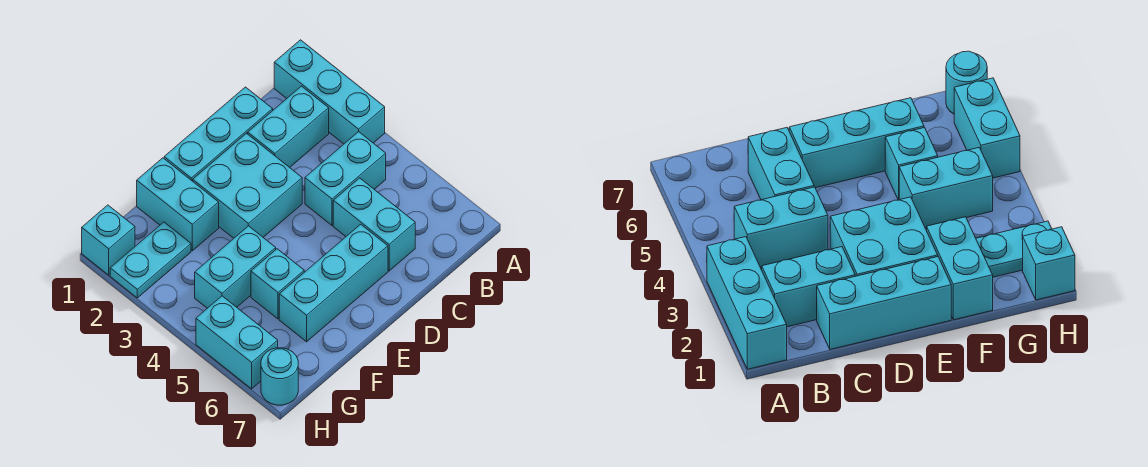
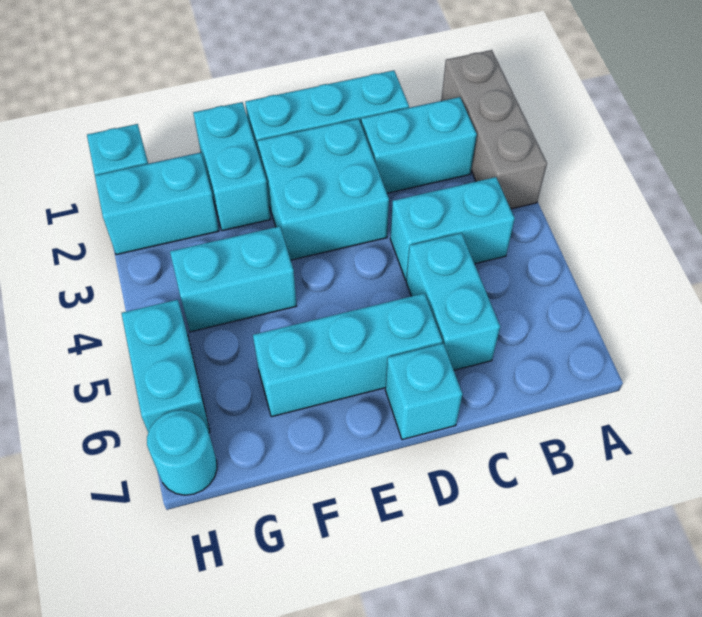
cyan brick A1:A3 level 1 -> grey brick A1:A3 level 1
cyan brick F5 level 1 -> cyan brick D7 level 1
cyan plate G2:H2 level 1 -> cyan brick G2:H2 level 1

